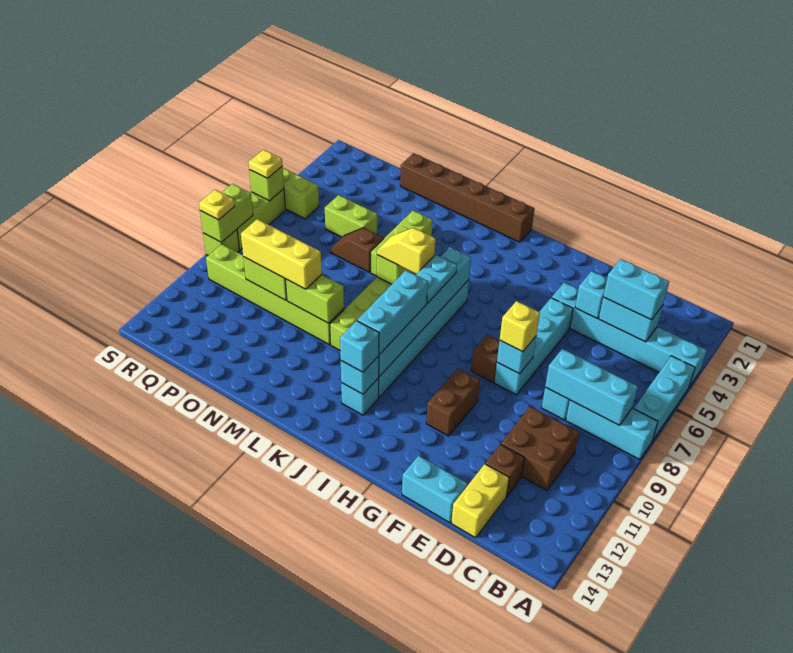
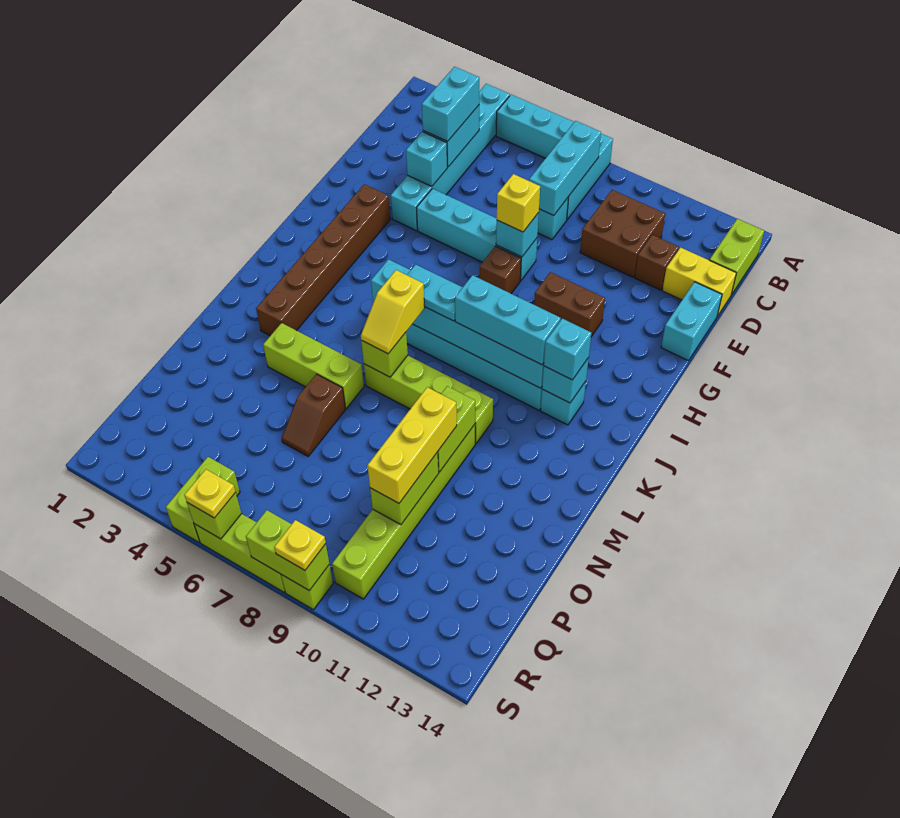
brown brick J1:O1 level 1 -> brown brick G3:L3 level 1
lime brick O5:P5 level 1 -> lime brick B14:C14 level 1

